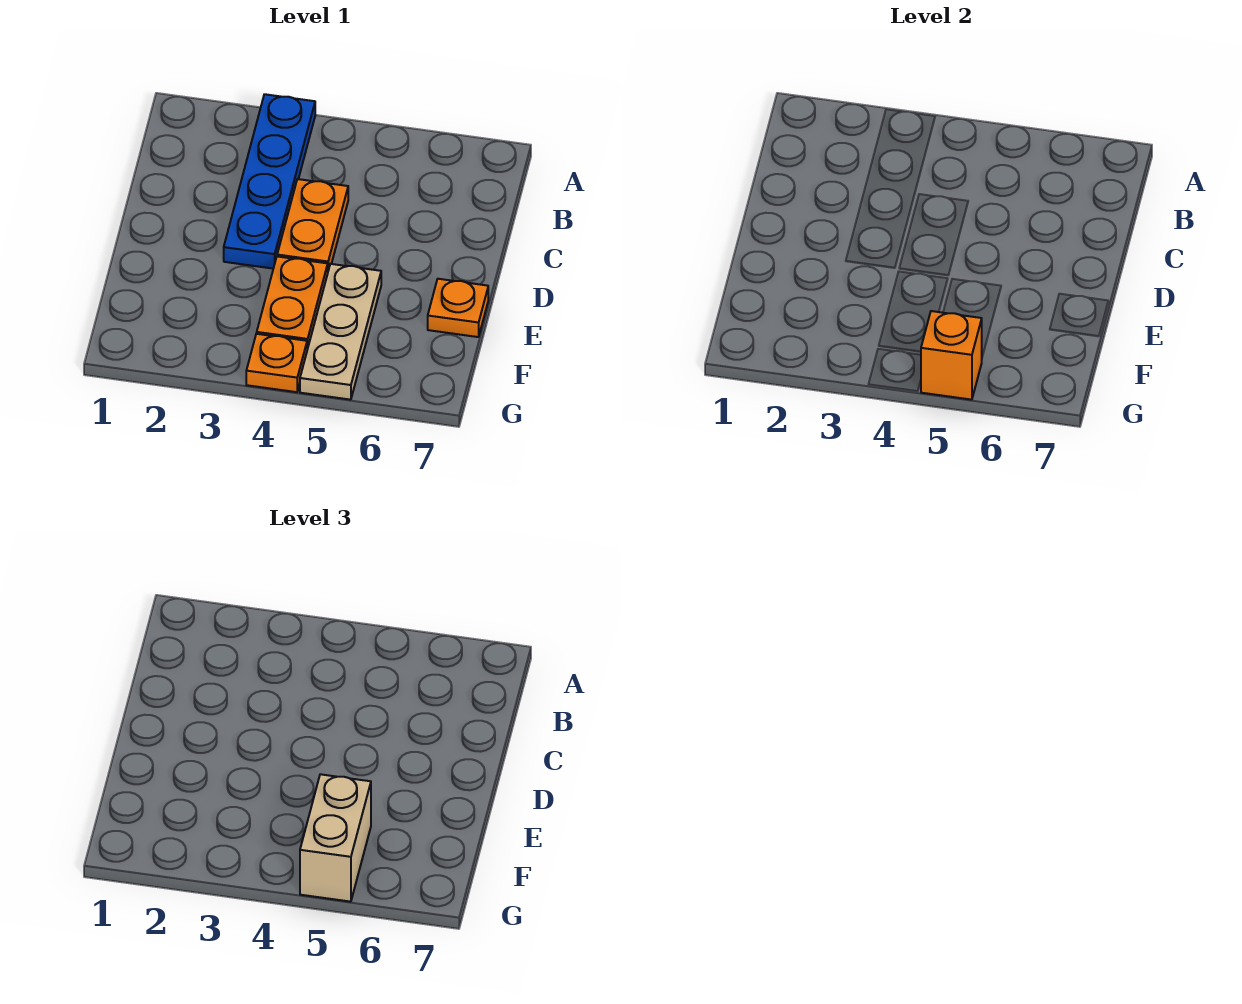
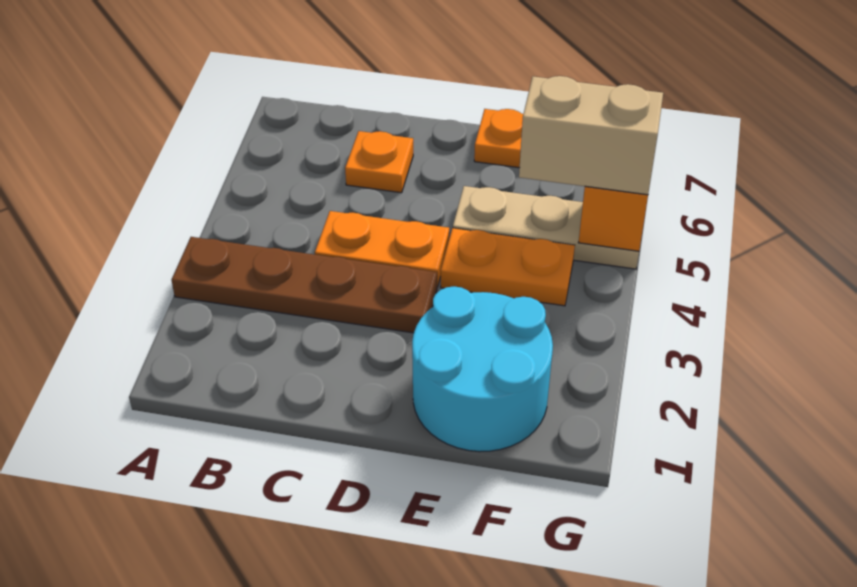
blue plate A3:D3 level 1 -> brown plate A3:D3 level 1
none -> cyan round brick E1:F2 level 1
orange plate G4 level 1 -> orange plate C6 level 1

